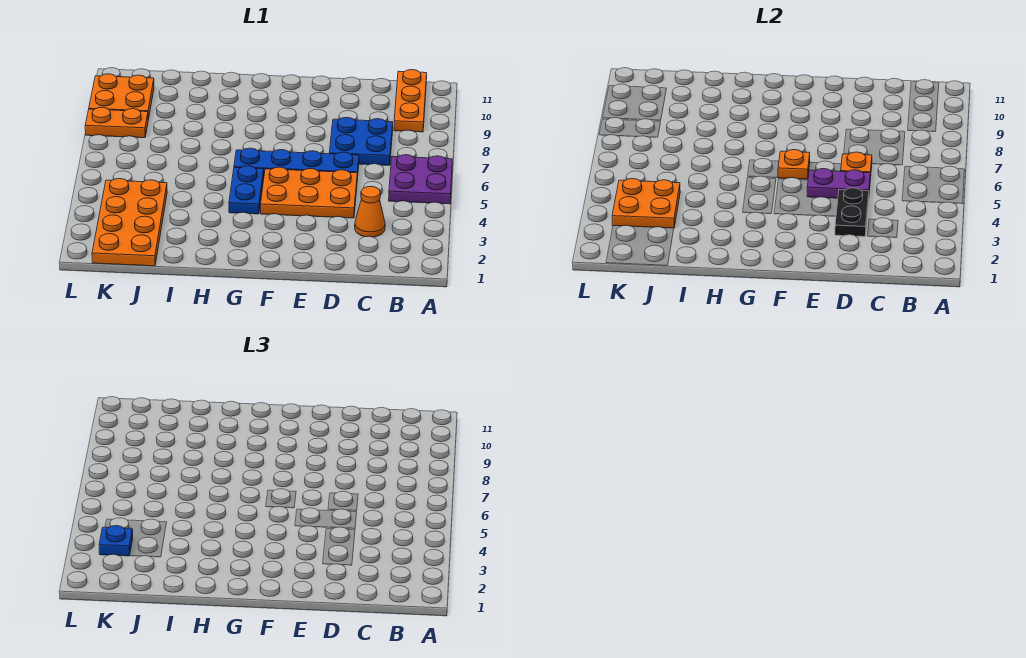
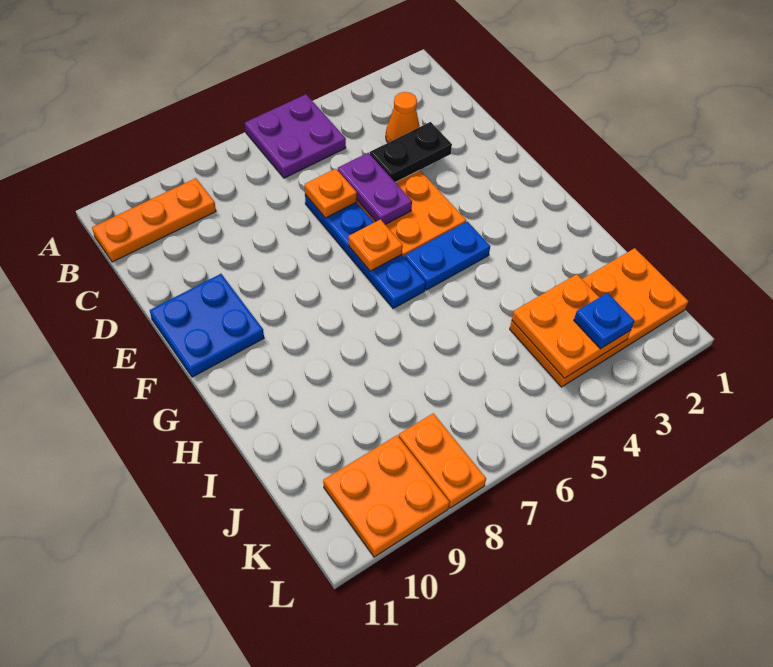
blue plate C7:D8 level 1 -> blue plate E10:F11 level 1

